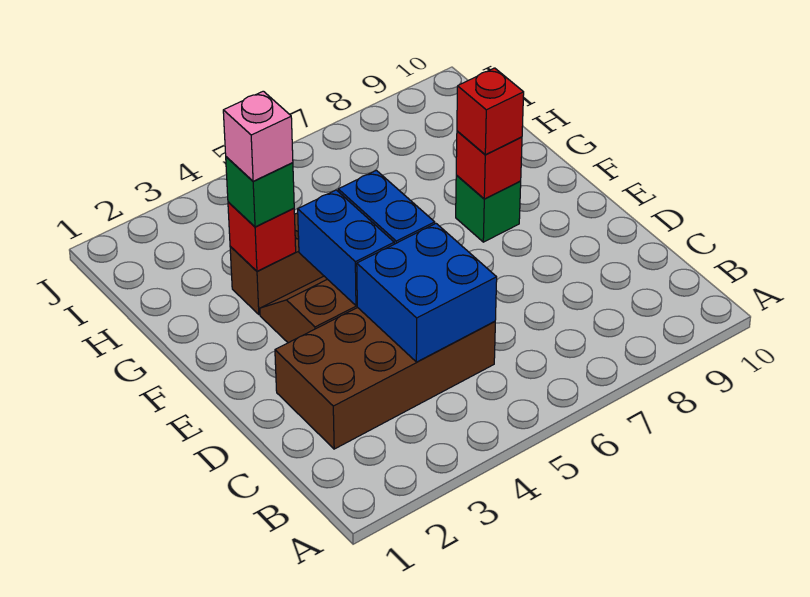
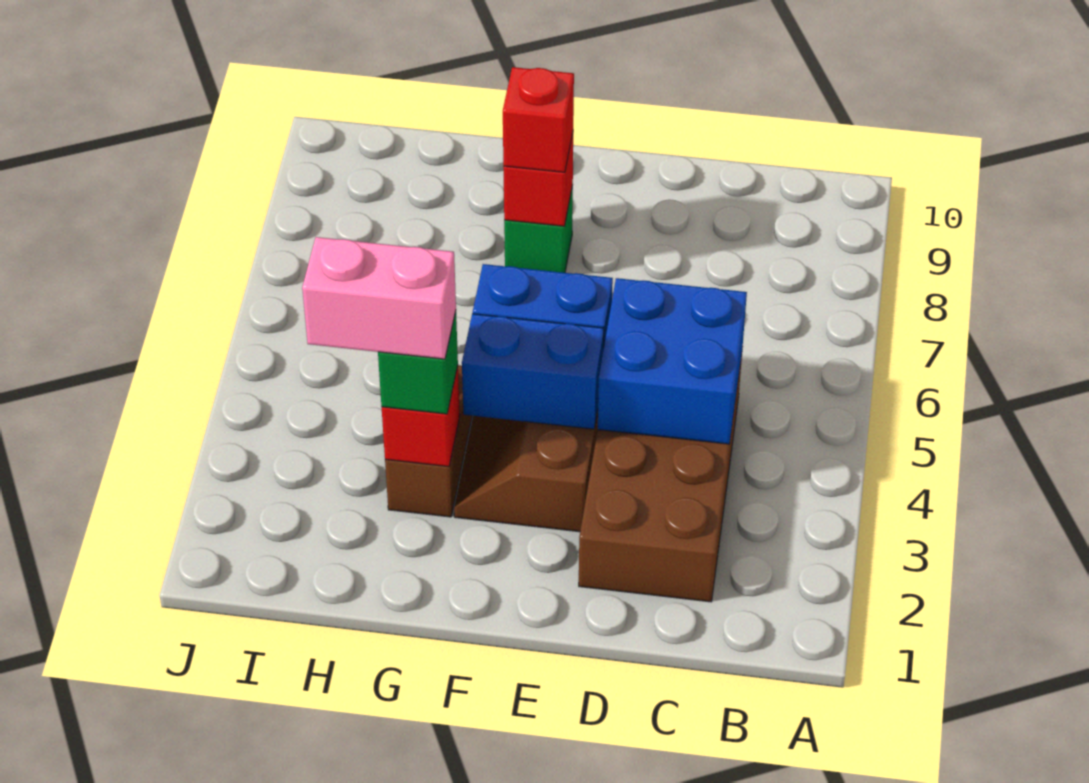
pink brick G3 level 4 -> pink brick G3:H3 level 4

